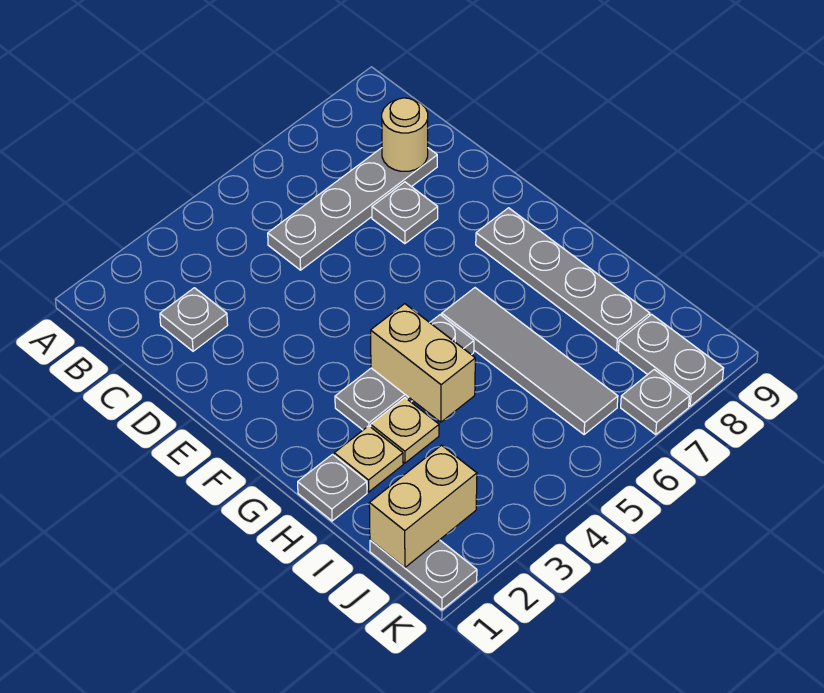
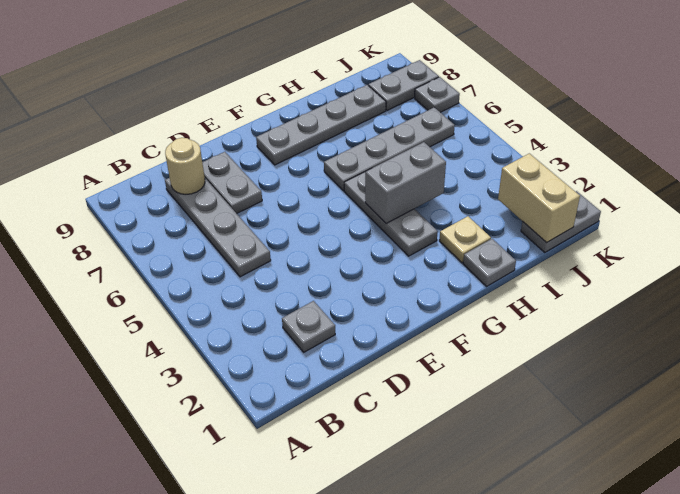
grey plate D7 level 1 -> grey plate D7:D8 level 1
tan brick G4:H4 level 2 -> grey brick G4:H4 level 2
grey tile G6:J6 level 1 -> grey plate G6:J6 level 1
tan plate H3 level 1 -> none

